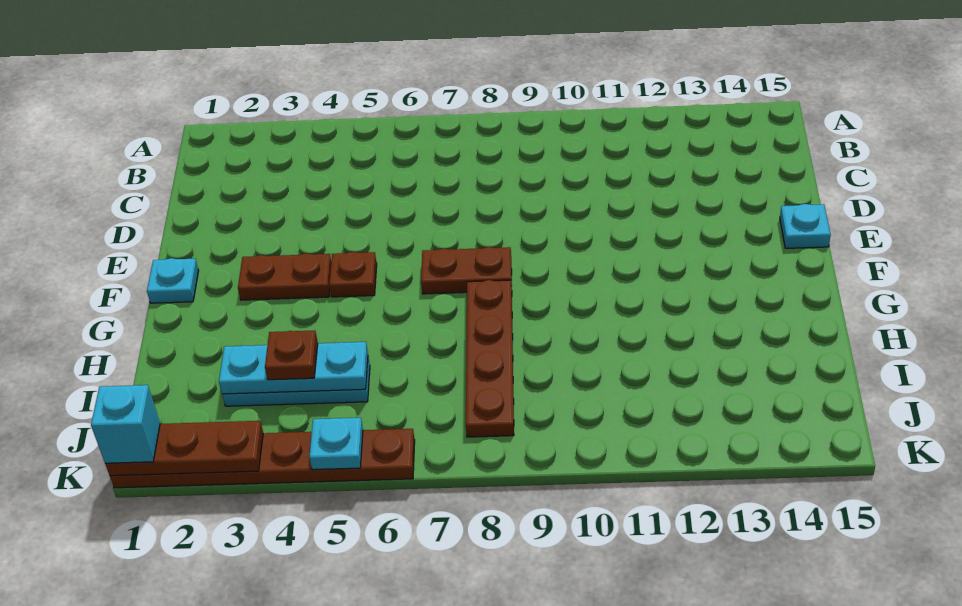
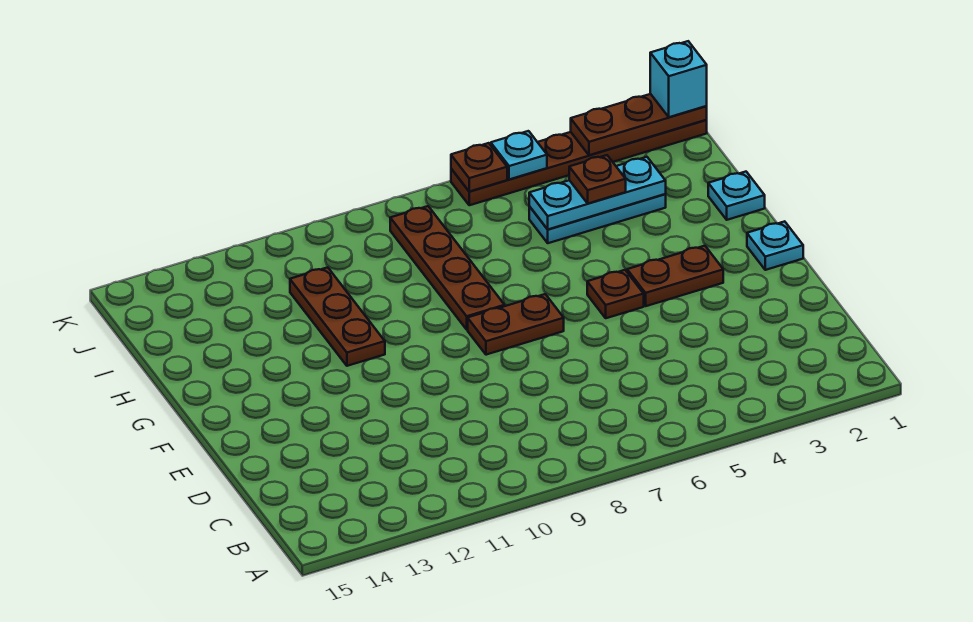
cyan plate E15 level 1 -> cyan plate H1 level 1
none -> brown plate G11:I11 level 1
none -> brown plate K6 level 2

